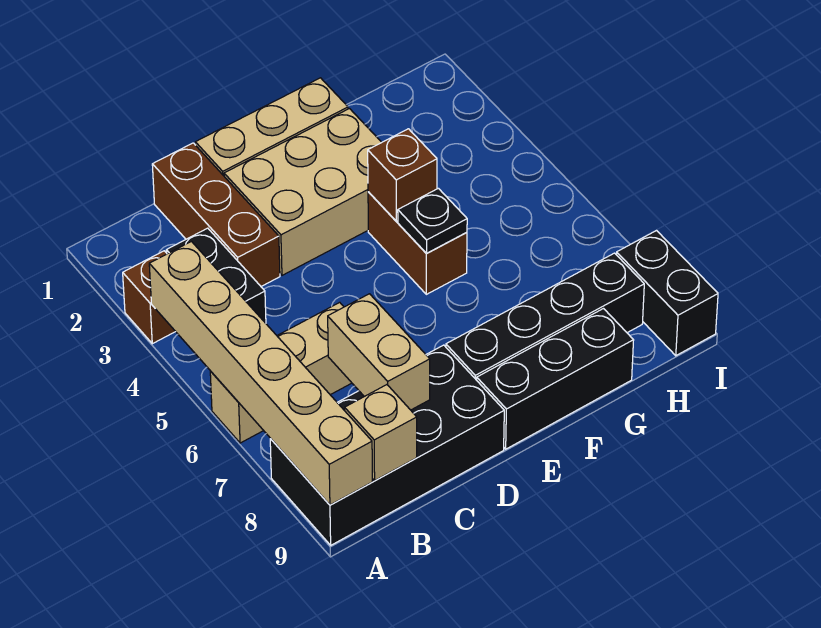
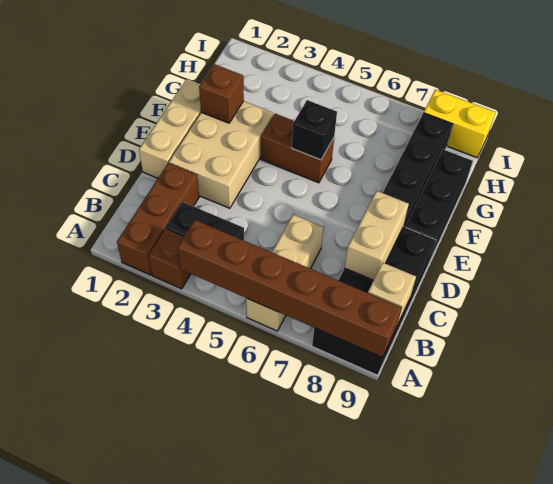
tan brick A4:A9 level 2 -> brown brick A4:A9 level 2
brown brick C1:C3 level 1 -> brown brick A2:C2 level 1
tan brick C7:C8 level 2 -> tan brick C8:D8 level 2
brown brick F4 level 2 -> brown brick F2 level 2
black plate F5 level 2 -> black brick F5 level 2
black brick I8:I9 level 1 -> yellow brick I8:I9 level 1

